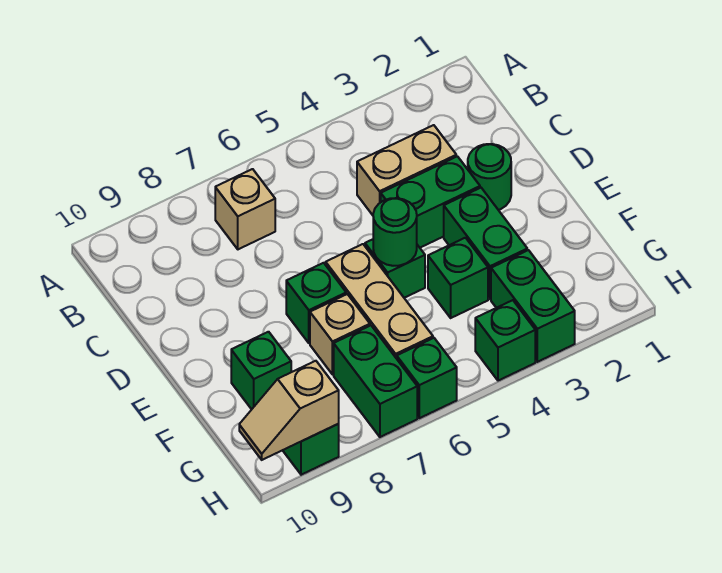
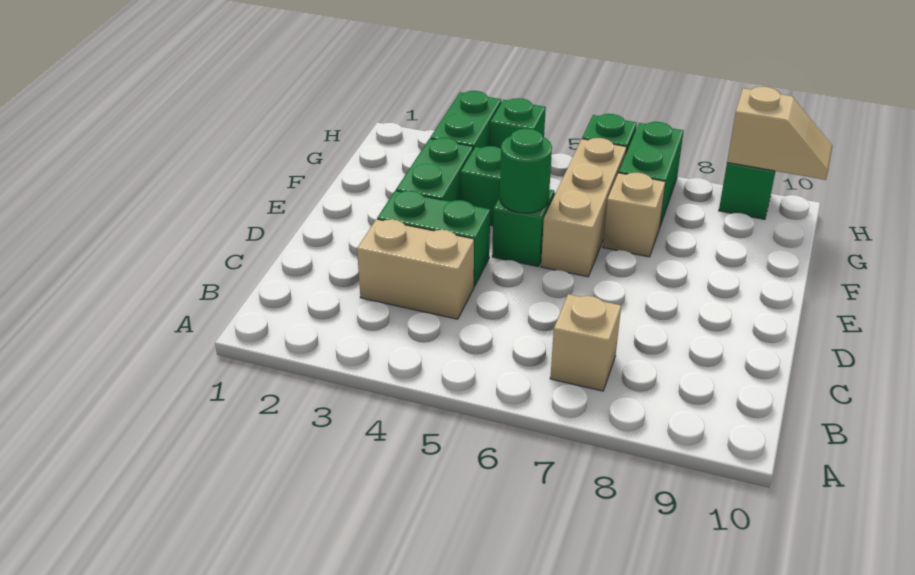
green round brick D2 level 1 -> none
green brick E7 level 1 -> none
green brick F9 level 1 -> none

